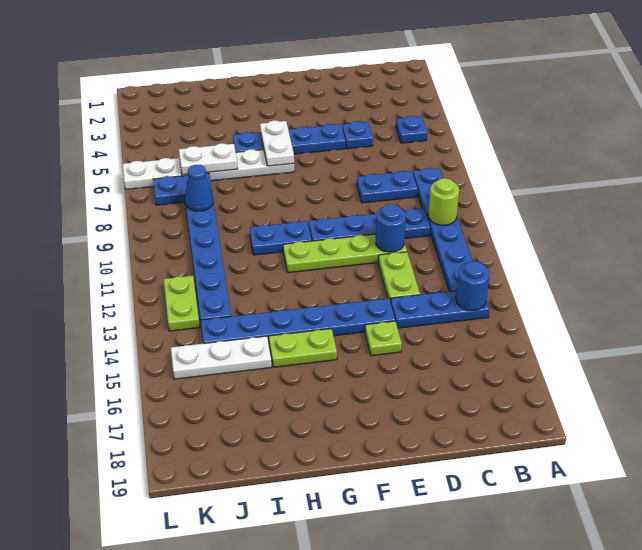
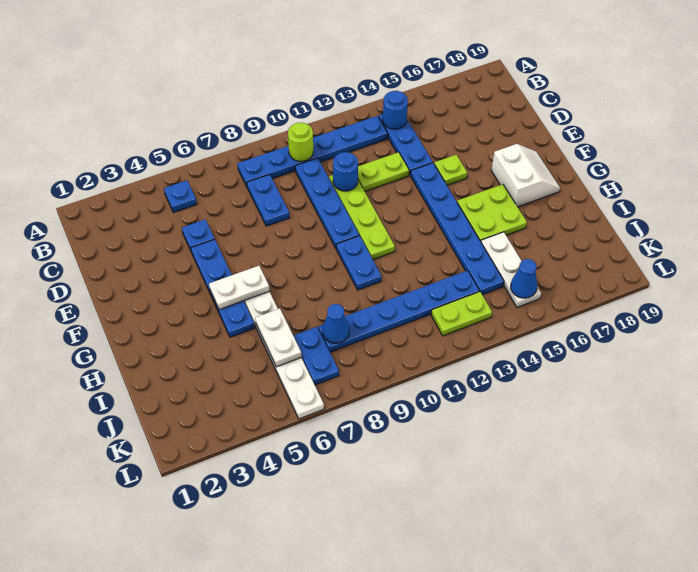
none -> white slope F17:G18 level 1 top 17
lime plate G15:H15 level 1 -> lime plate G15:H16 level 1
none -> blue cone K15 level 2

